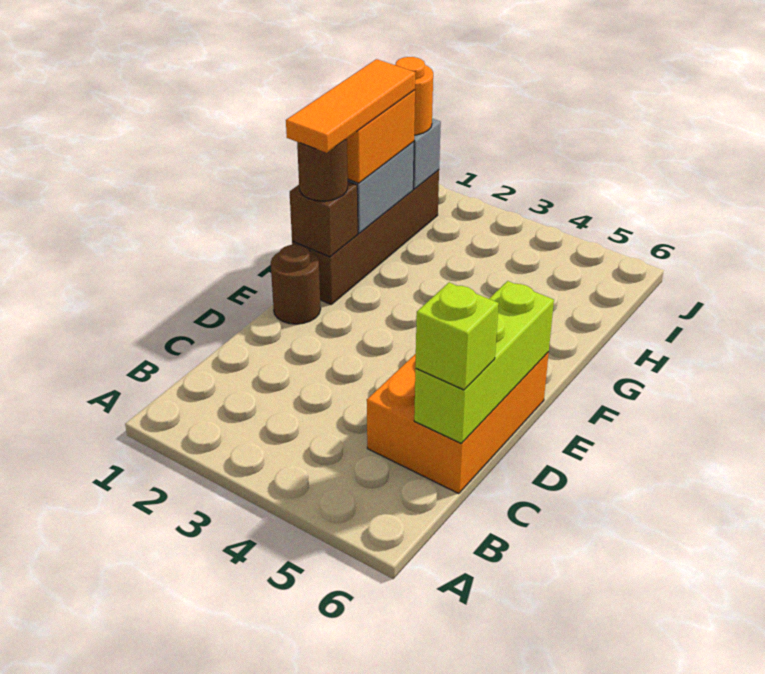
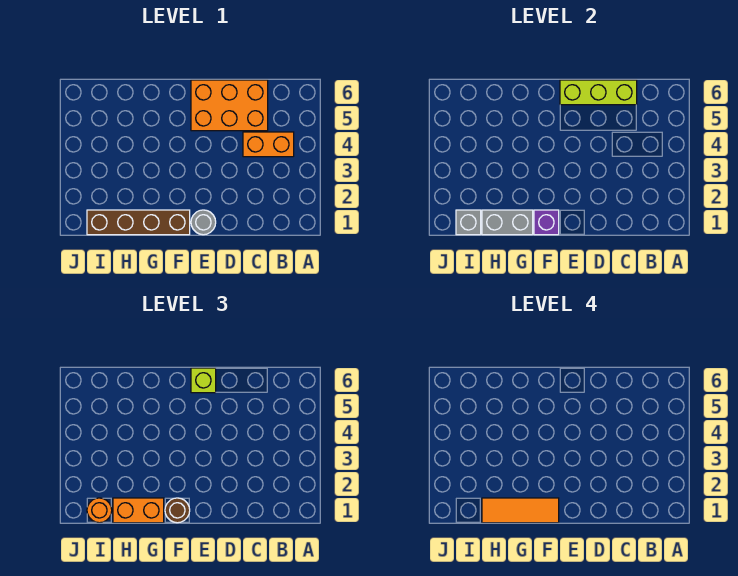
none -> orange brick B4:C4 level 1
lime brick C6 level 3 -> lime brick E6 level 3
brown round brick E1 level 1 -> grey round brick E1 level 1
brown brick F1 level 2 -> purple brick F1 level 2

